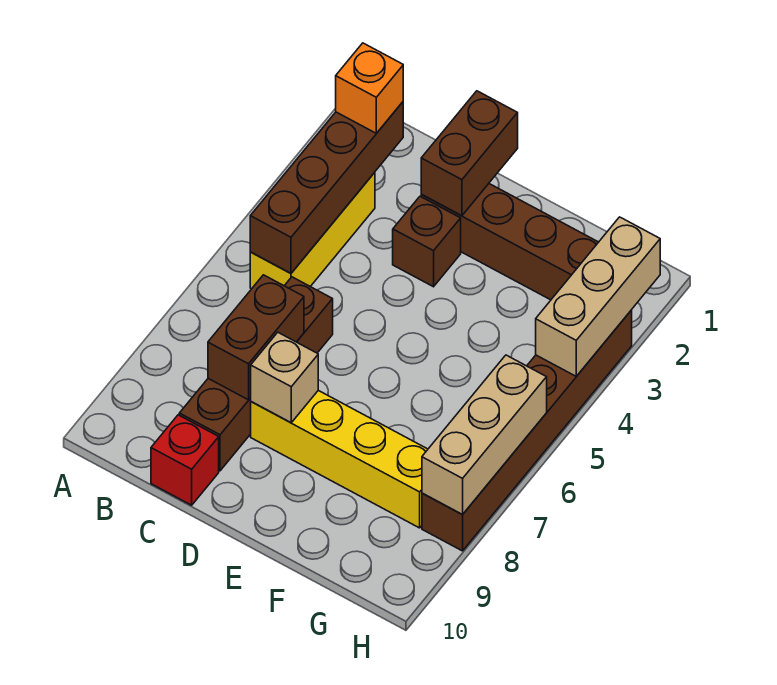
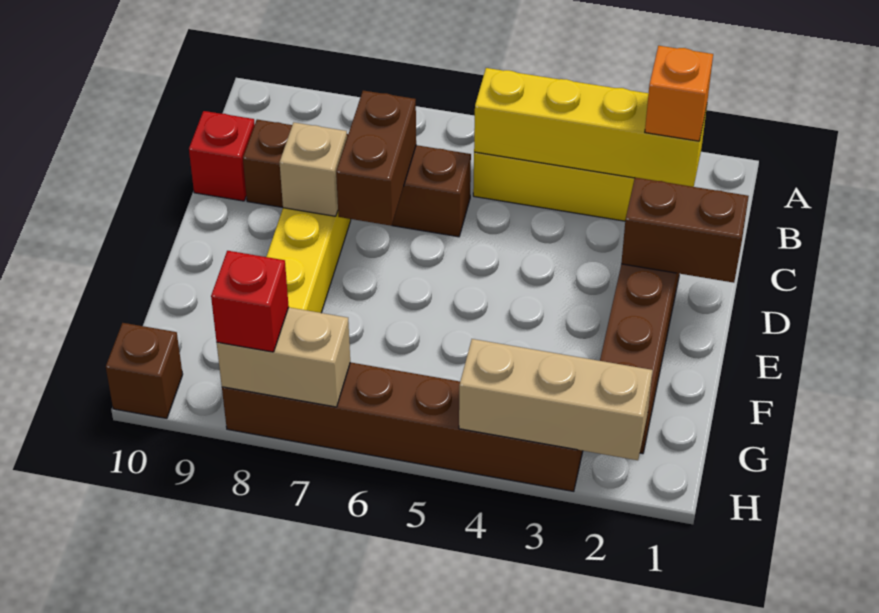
brown brick B2:B5 level 2 -> yellow brick B2:B5 level 2
brown brick C7:C8 level 2 -> brown brick C7:D7 level 2
brown brick D3 level 1 -> brown brick H10 level 1
tan brick H6:H8 level 2 -> tan brick H7:H8 level 2
none -> red brick H8 level 3

